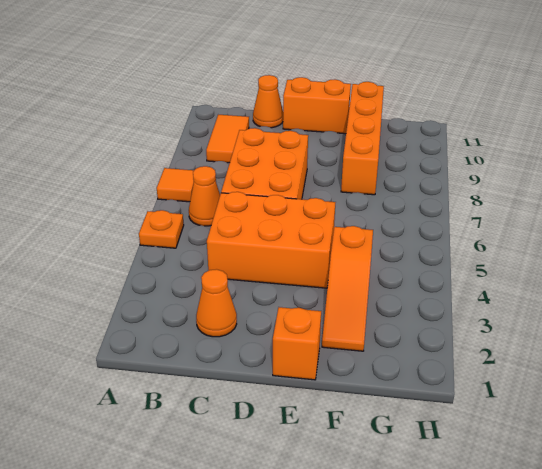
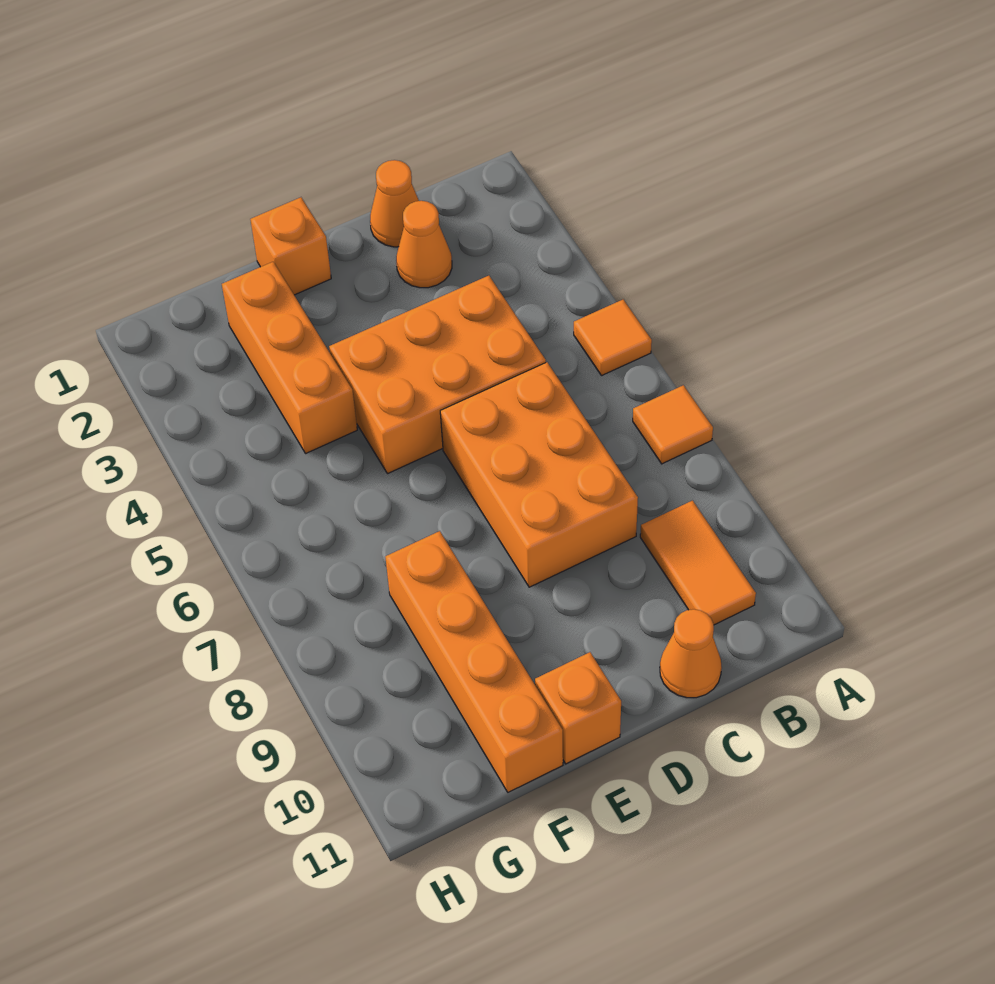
orange plate A5 level 1 -> orange tile A5 level 1
orange cone B6 level 1 -> orange cone C1 level 1
orange brick D11:E11 level 1 -> orange brick E11 level 1
orange slope F2:F4 level 1 top 4 -> orange brick F2:F4 level 1

